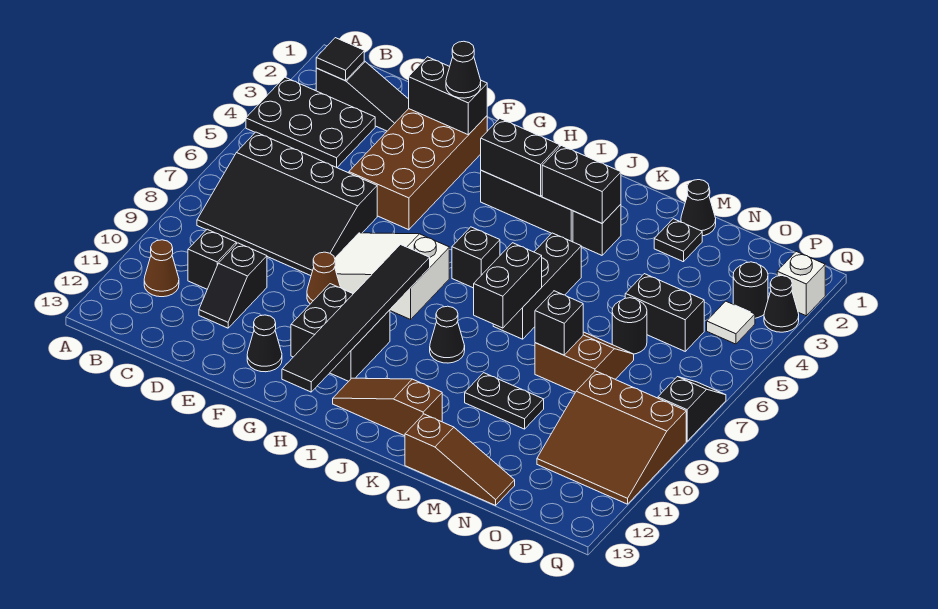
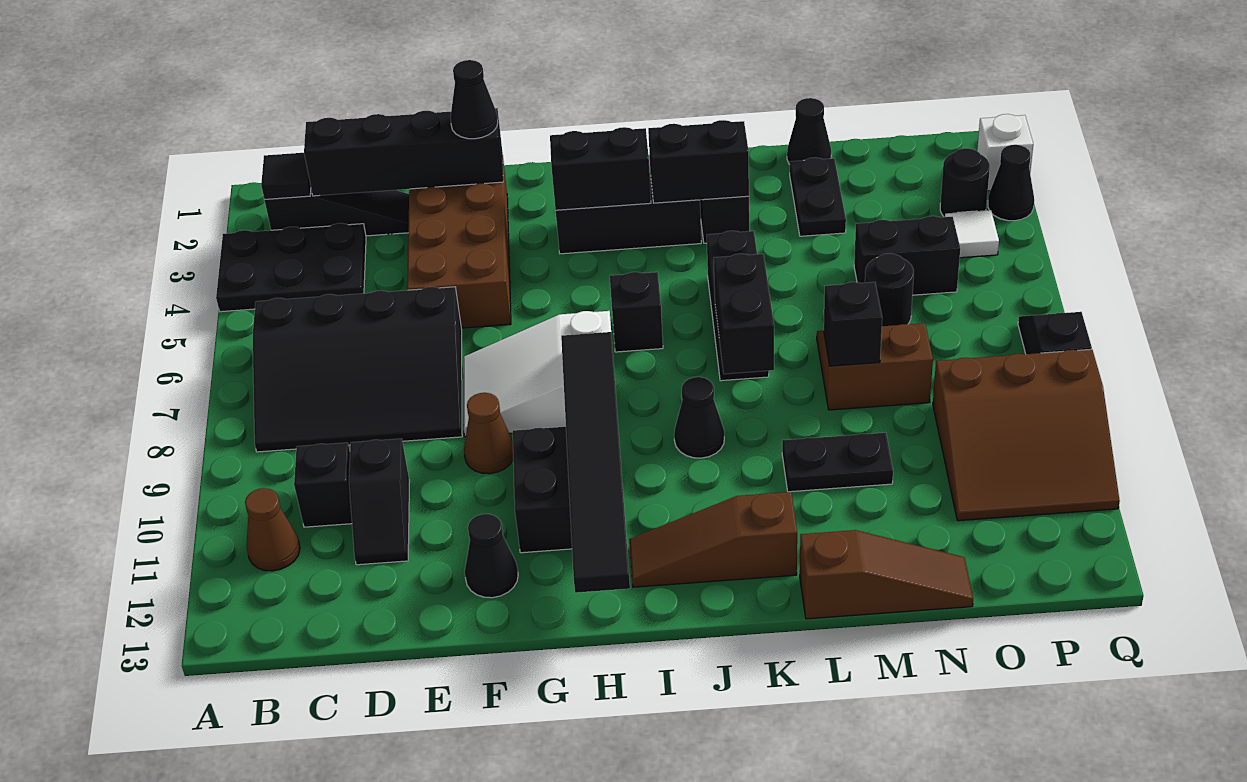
black brick E2:F2 level 2 -> black brick C2:F2 level 2
black plate M2 level 1 -> black plate M2:M3 level 1

